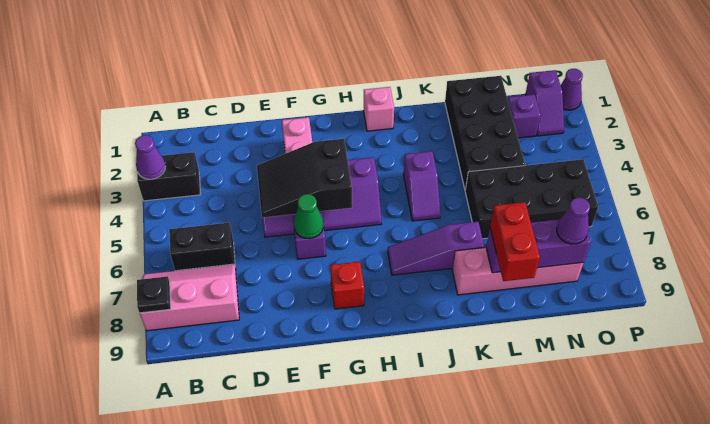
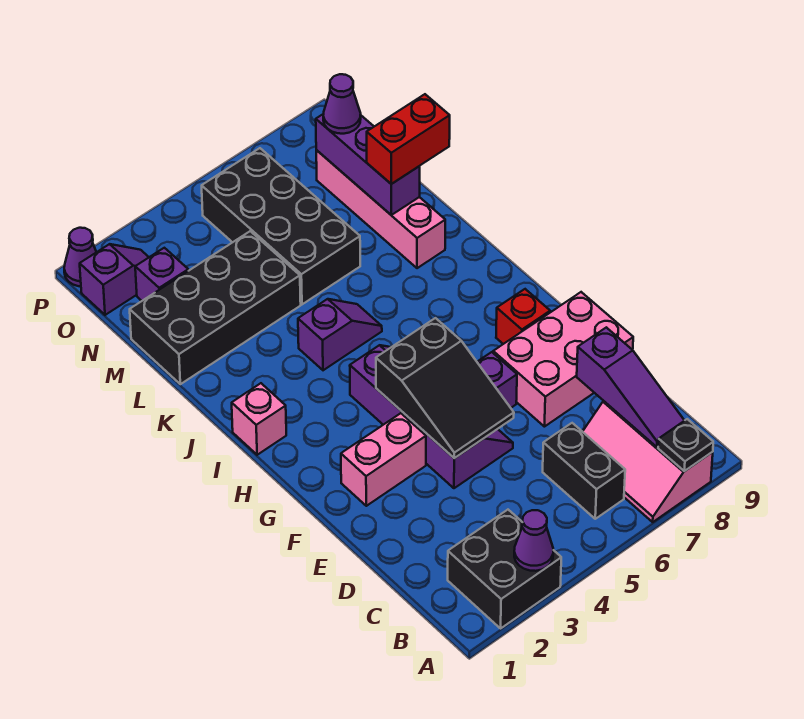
black brick A3:B3 level 1 -> black brick A2:B3 level 1
none -> pink brick E7:F9 level 1
green cone F6 level 2 -> none
purple slope I7:K7 level 1 top K -> purple slope B8:D8 level 2 top D

